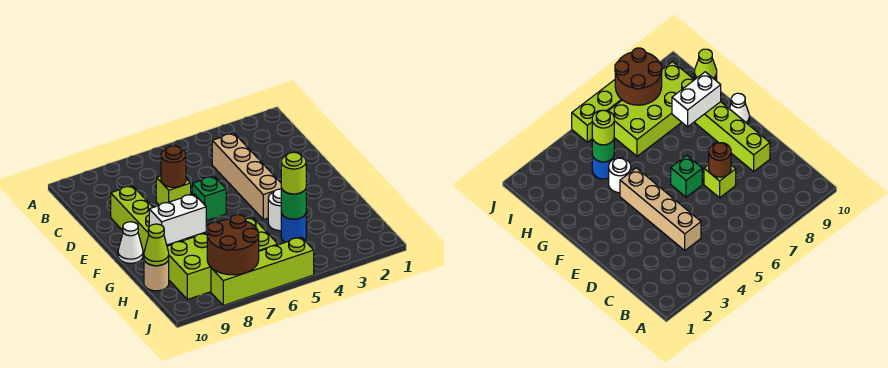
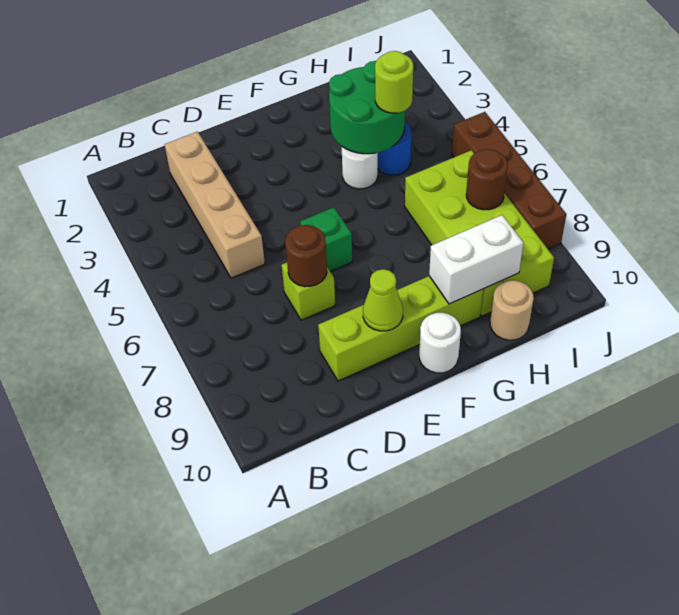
tan brick C4:F4 level 1 -> tan brick C2:C5 level 1
white cone F10 level 1 -> white round brick F10 level 1
white brick G8:G9 level 2 -> white brick G9:H9 level 2
green round brick H4 level 2 -> green round brick G3:H4 level 2
lime cone H10 level 2 -> lime cone E9 level 2
brown round brick I7:J8 level 2 -> brown round brick I7 level 2
lime brick J5:J8 level 1 -> brown brick J5:J8 level 1

